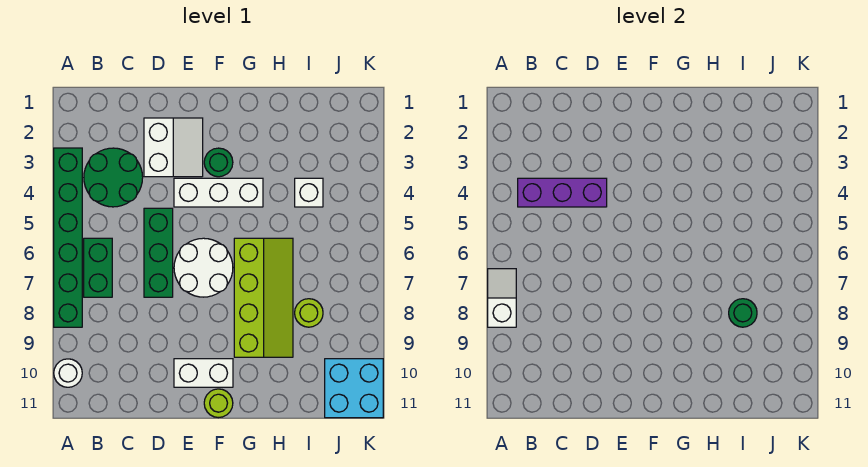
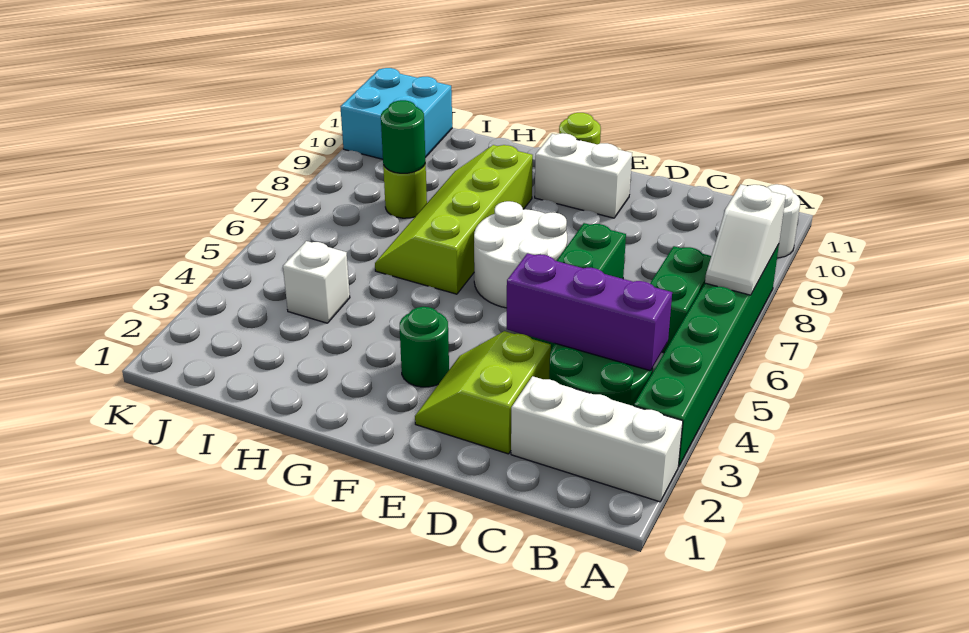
white slope D2:E3 level 1 top D -> lime slope D2:E3 level 1 top D
white brick E4:G4 level 1 -> white brick A2:C2 level 1

